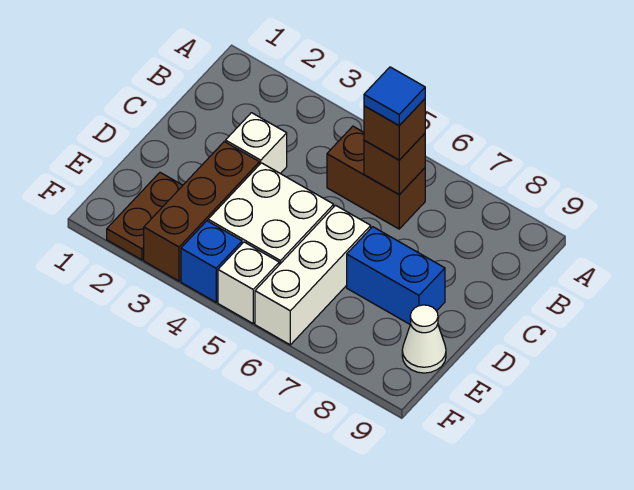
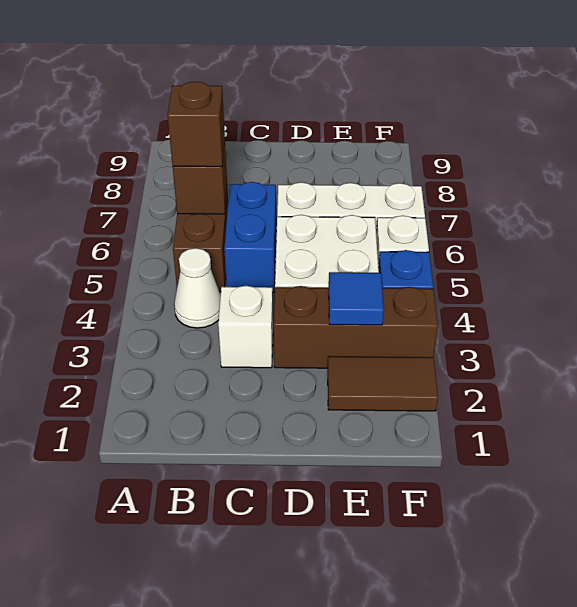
blue tile B6 level 4 -> blue tile E3 level 2
blue brick D7:D8 level 1 -> blue brick C5:C6 level 1
brown plate E2:F2 level 1 -> brown tile E2:F2 level 1
white cone E9 level 1 -> white cone B4 level 1

